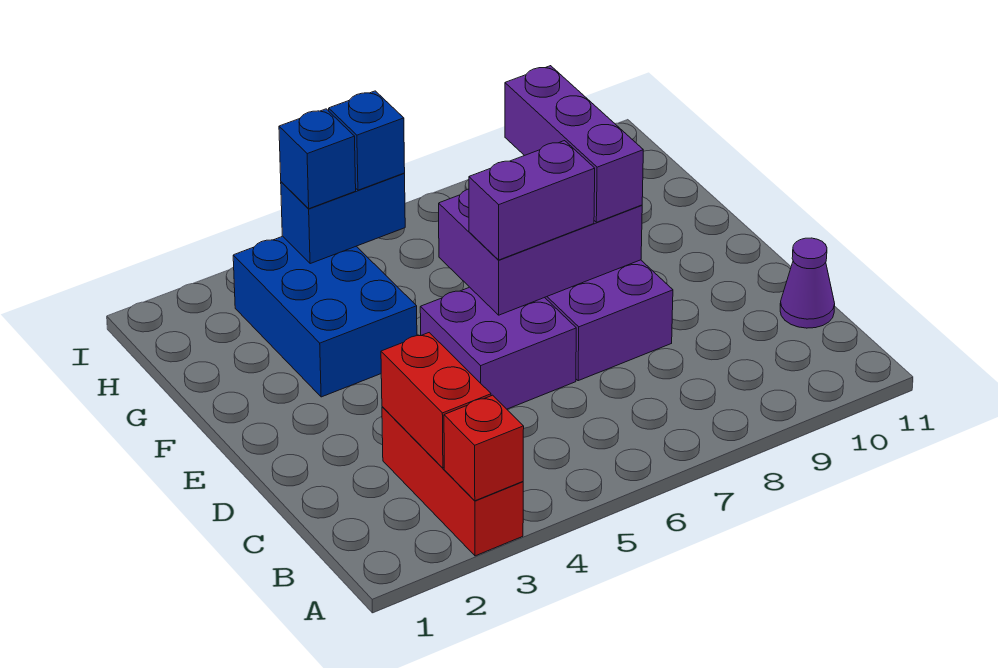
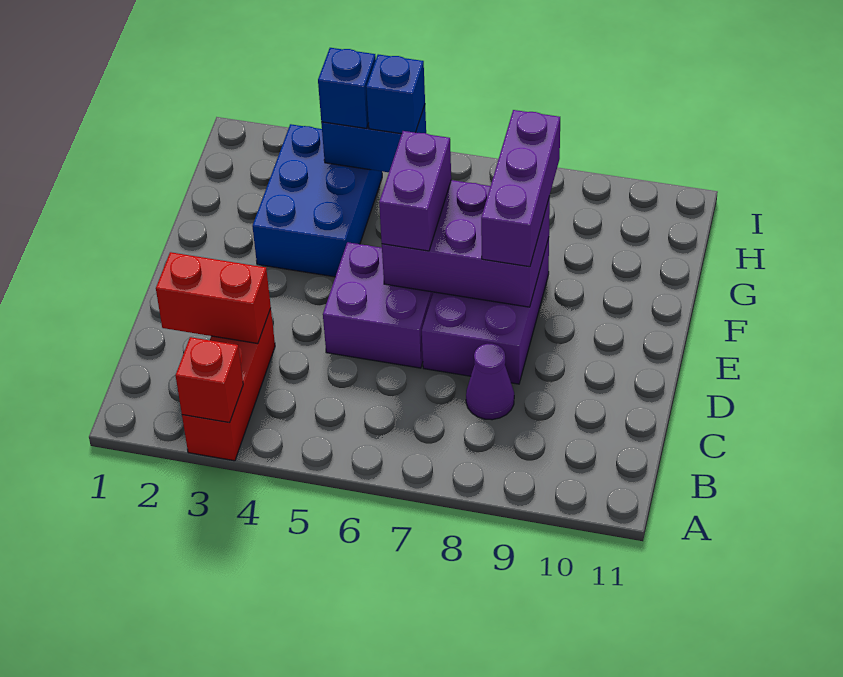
red brick B3:C3 level 2 -> red brick C2:C3 level 2
purple cone C11 level 1 -> purple cone C8 level 1
purple brick E6:E7 level 3 -> purple brick E6:F6 level 3

